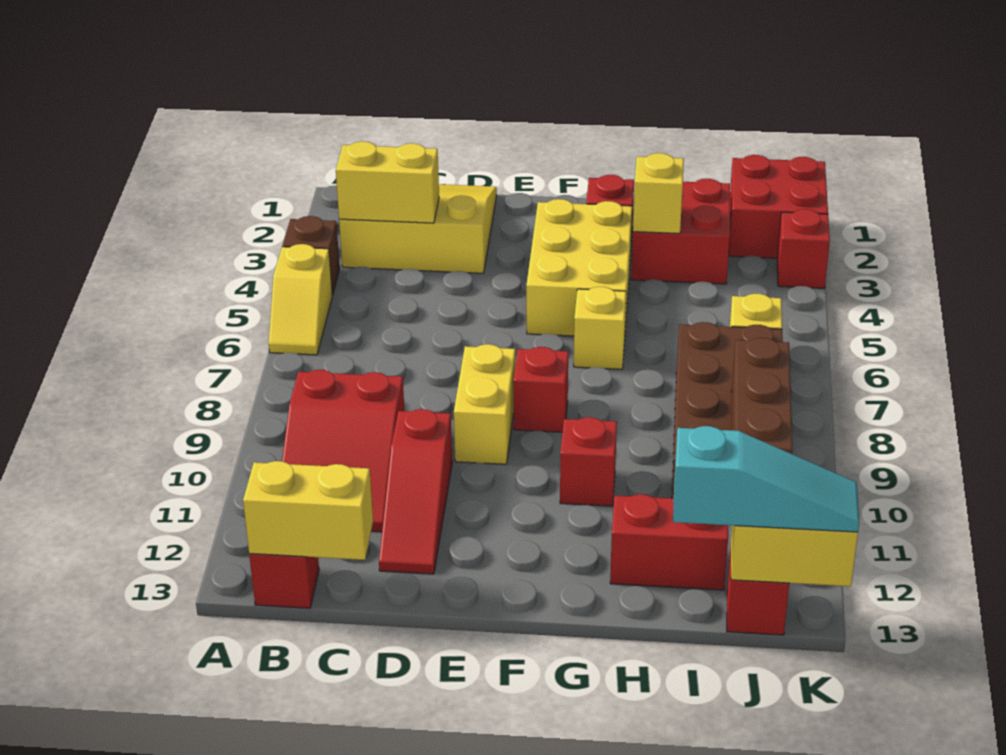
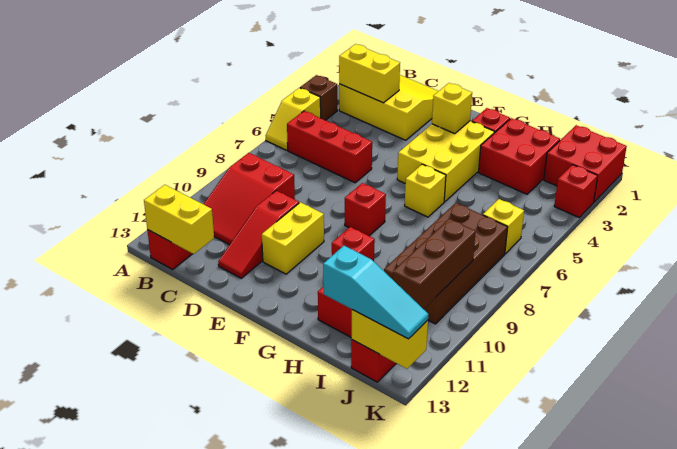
none -> red brick B6:D6 level 1
yellow brick E8:E9 level 1 -> yellow brick E10:E11 level 1
yellow brick H3 level 2 -> yellow brick F3 level 2

